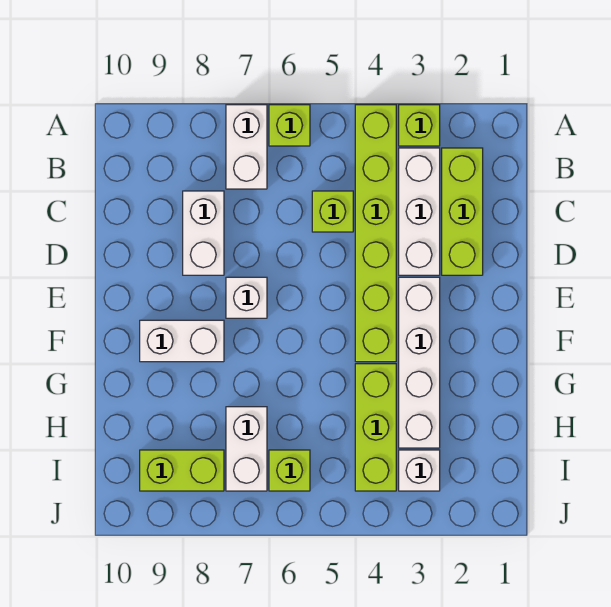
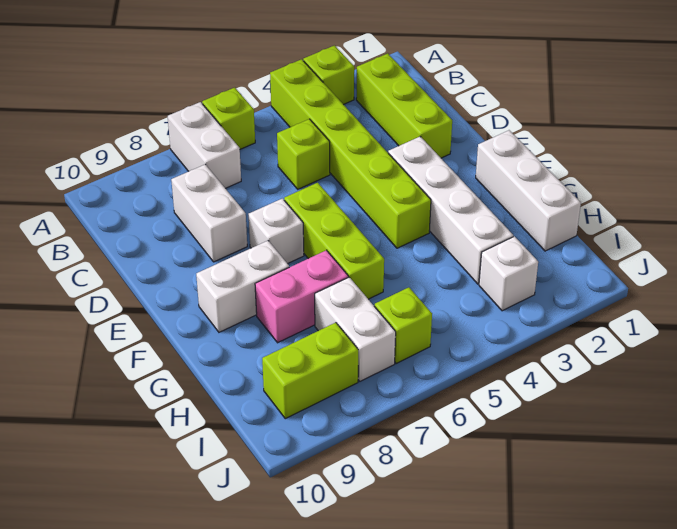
white brick B3:D3 level 1 -> white brick F1:H1 level 1
lime brick G4:I4 level 1 -> lime brick E6:G6 level 1
none -> pink brick G7:G8 level 1

